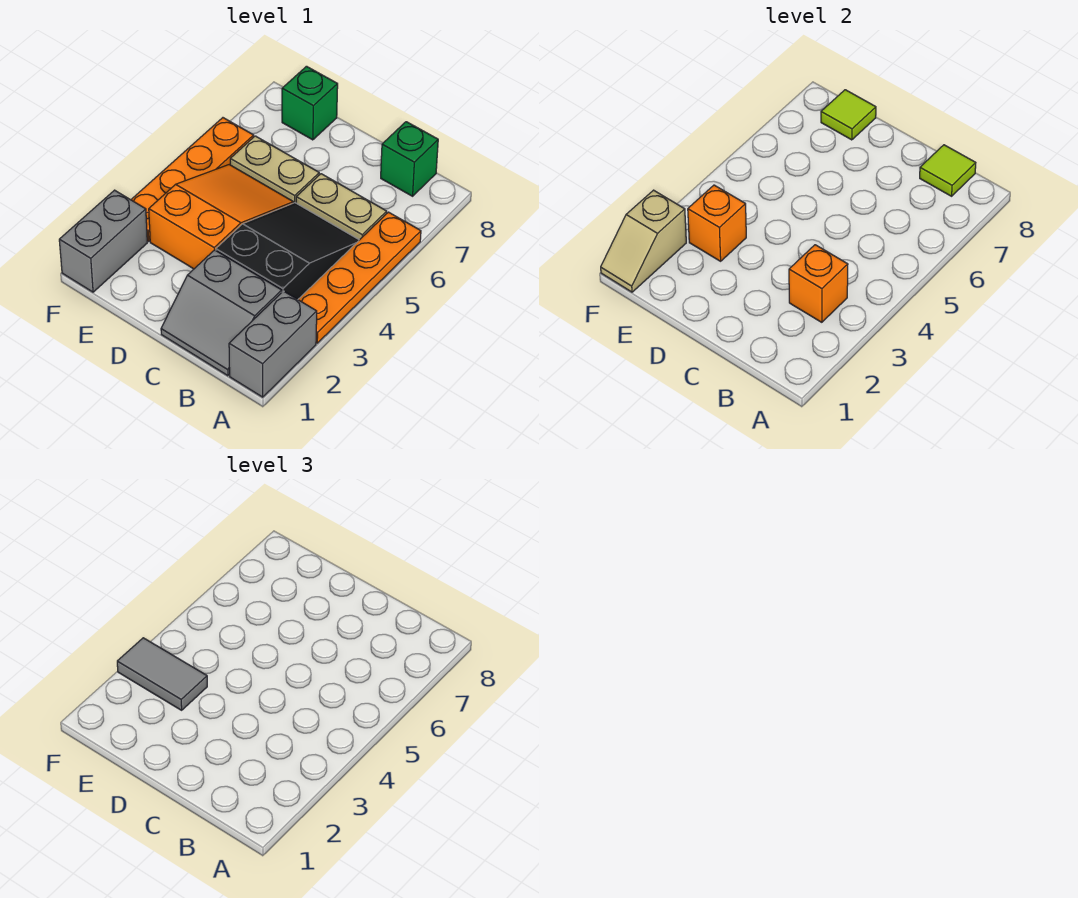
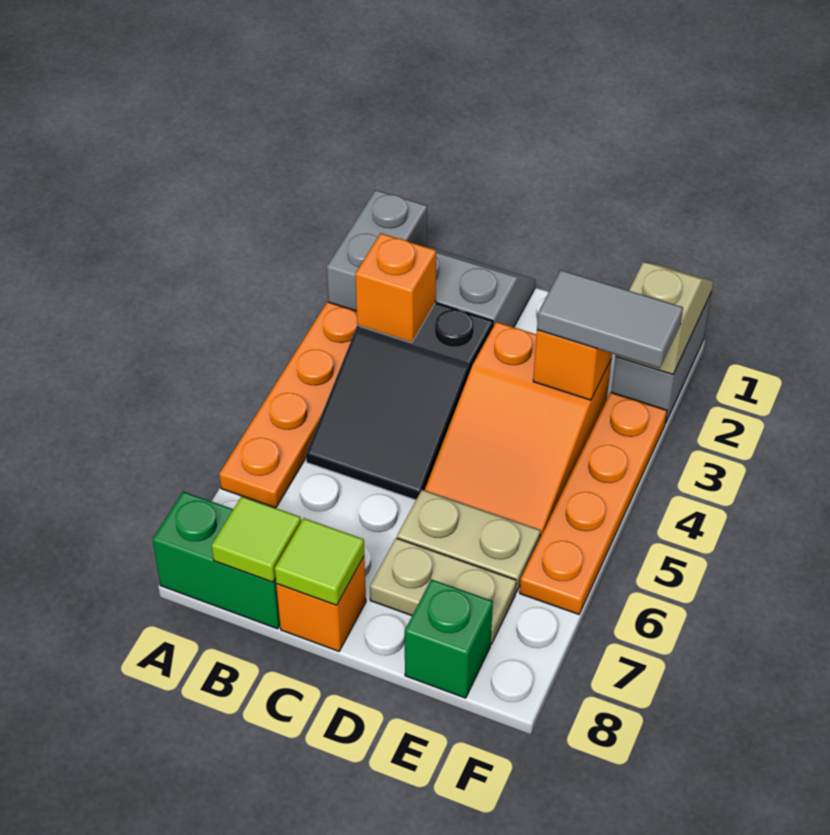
tan plate B6:C6 level 1 -> tan plate D7:E7 level 1
green brick B8 level 1 -> green brick A8:B8 level 1
none -> orange brick C8 level 1
lime tile E8 level 2 -> lime tile C8 level 2

